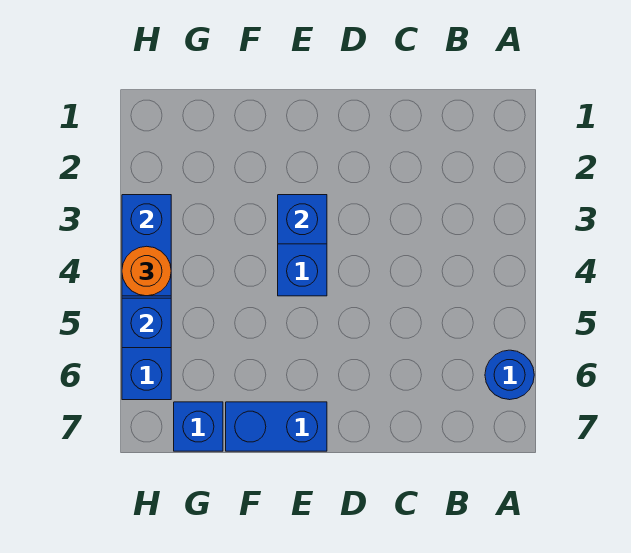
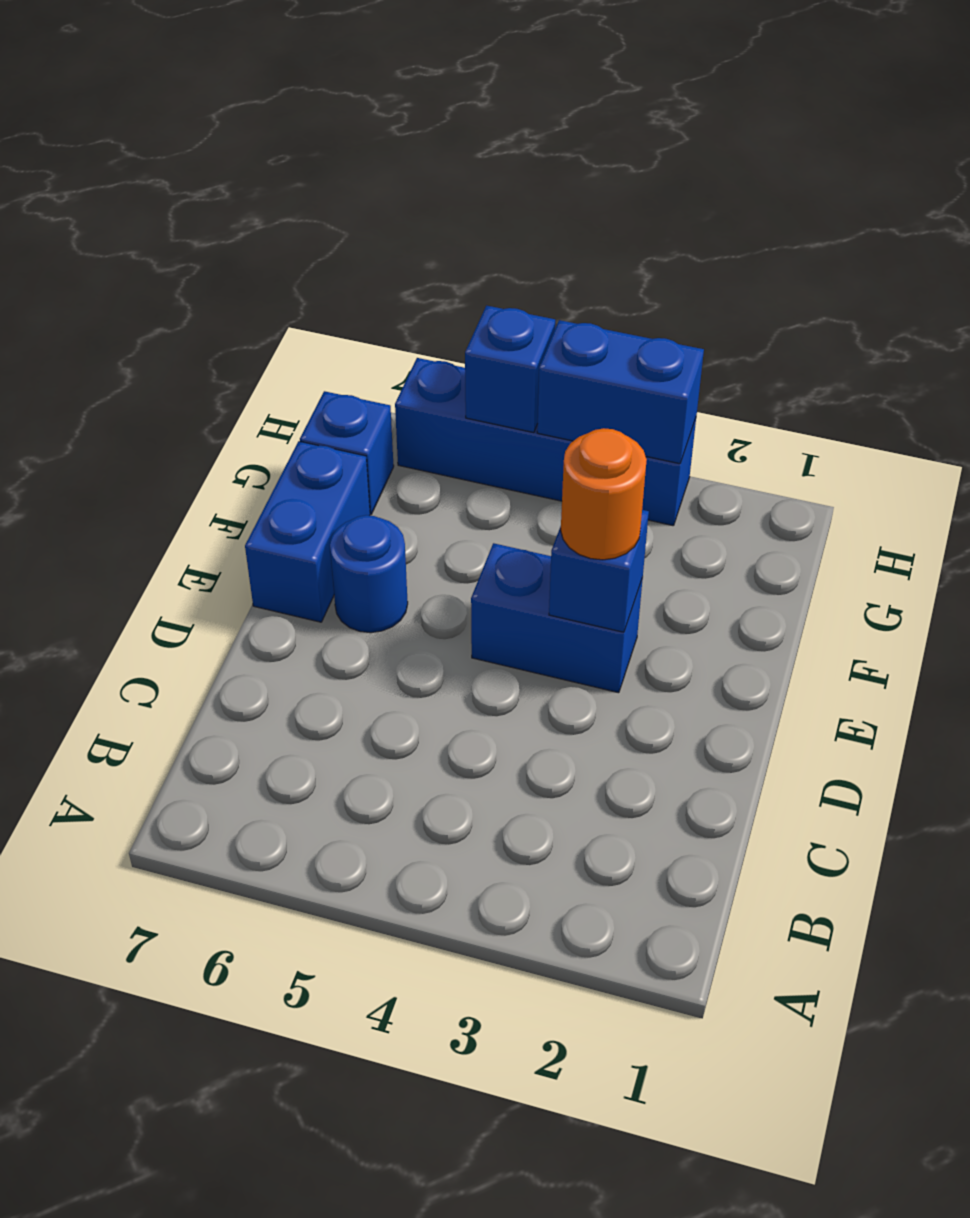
blue round brick A6 level 1 -> blue round brick E6 level 1
orange round brick H4 level 3 -> orange round brick E3 level 3

